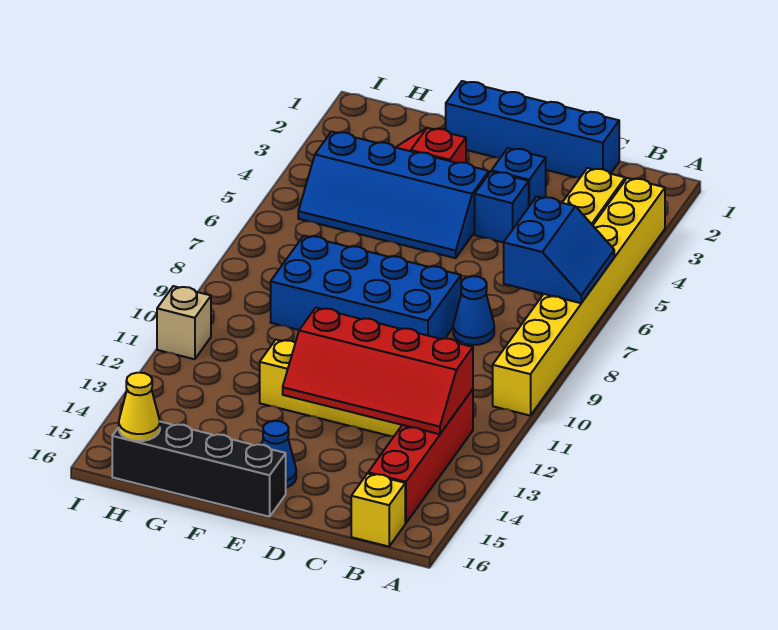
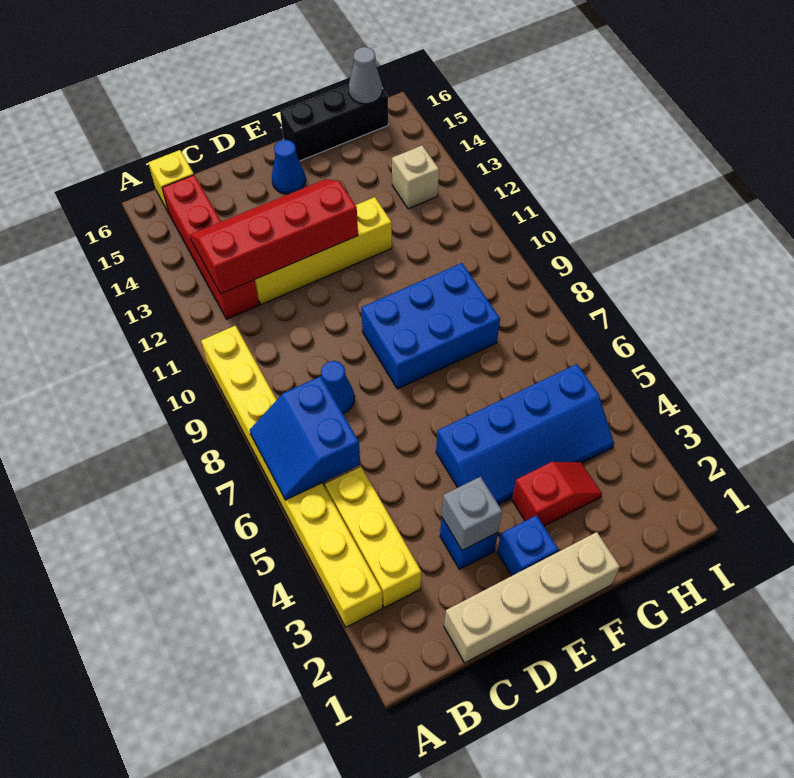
blue brick C1:F1 level 1 -> tan brick C1:F1 level 1
none -> grey brick D3 level 2
blue brick D4 level 1 -> blue brick E2 level 1
blue brick D8:G9 level 1 -> blue brick E8:G9 level 1
blue slope E4:H5 level 1 top 4 -> blue slope E4:H5 level 1 top 5
black brick E16:H16 level 1 -> black brick F16:H16 level 1
yellow cone H16 level 2 -> grey cone H16 level 2
tan brick I11 level 1 -> tan brick H13 level 1

